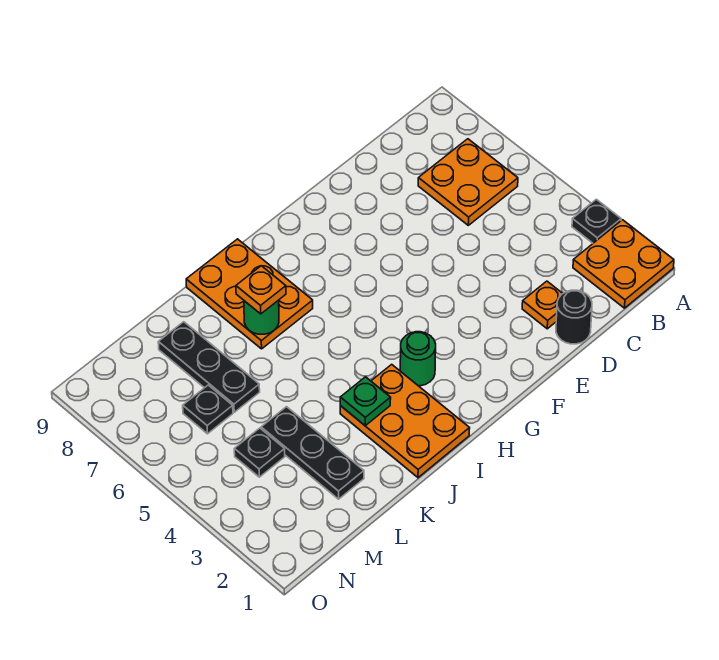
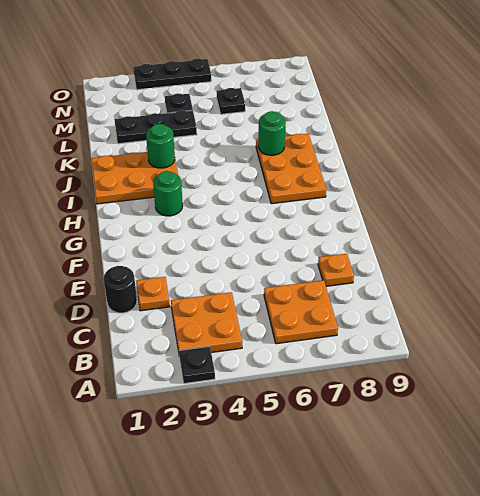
orange plate A1:B2 level 1 -> orange plate B3:C4 level 1
orange plate I7:J9 level 1 -> orange plate H7:J8 level 1
green plate J3 level 2 -> green round brick J3 level 2
orange plate J7 level 3 -> orange plate D8 level 1
black plate L6:L8 level 1 -> black plate O3:O5 level 1

